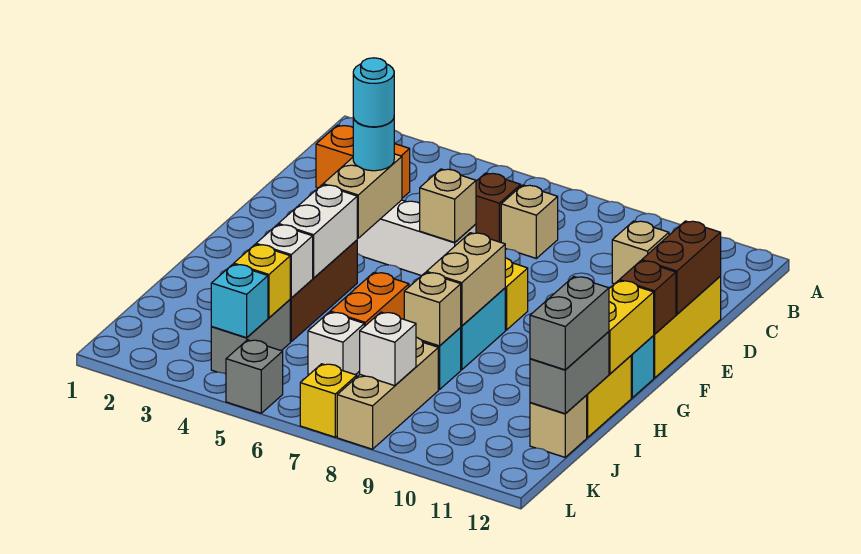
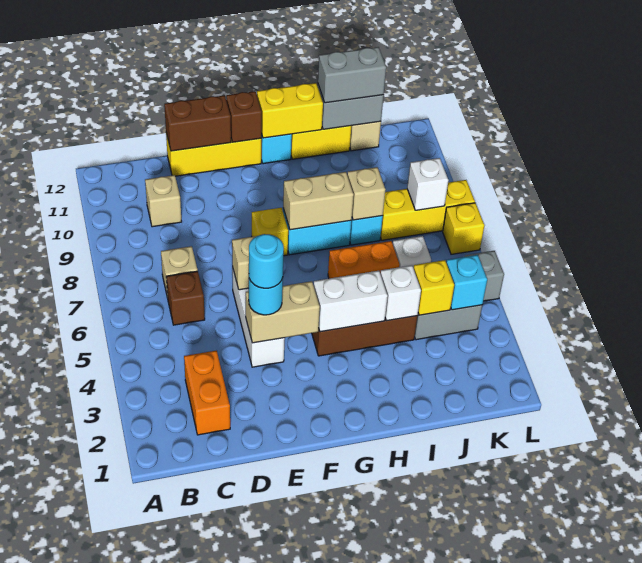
tan brick J8:L8 level 1 -> yellow brick J8:L8 level 1

